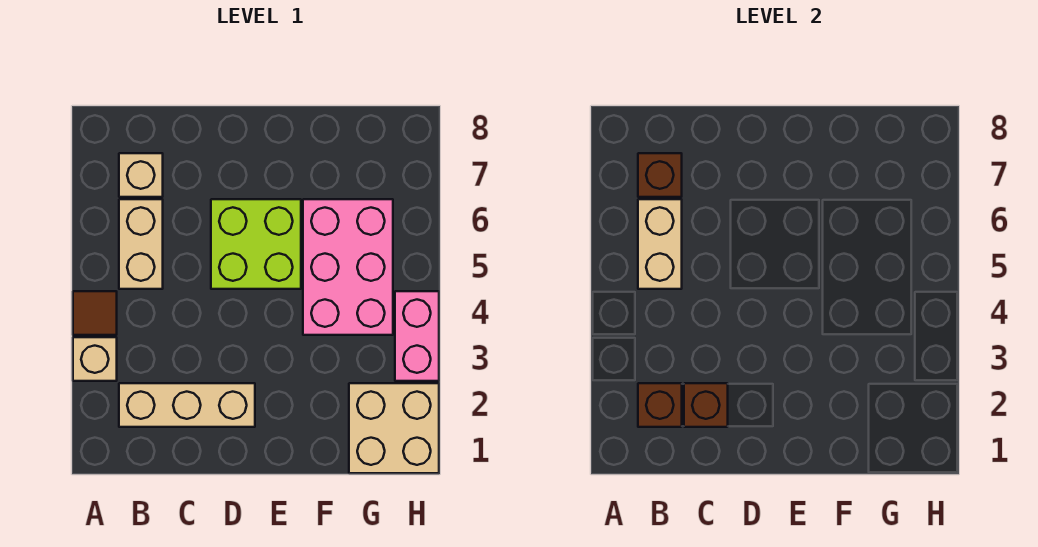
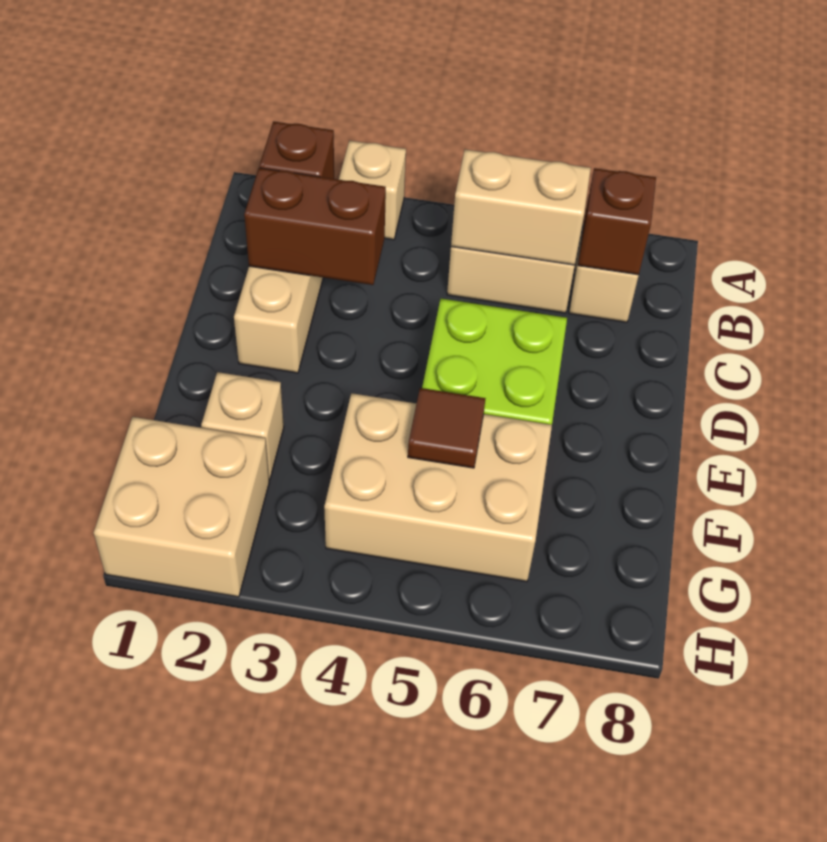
brown tile A4 level 1 -> brown tile F5 level 2
brown brick C2 level 2 -> brown brick C2:C3 level 2
none -> tan brick F2 level 1
pink brick F4:G6 level 1 -> tan brick F4:G6 level 1
pink brick H3:H4 level 1 -> none

